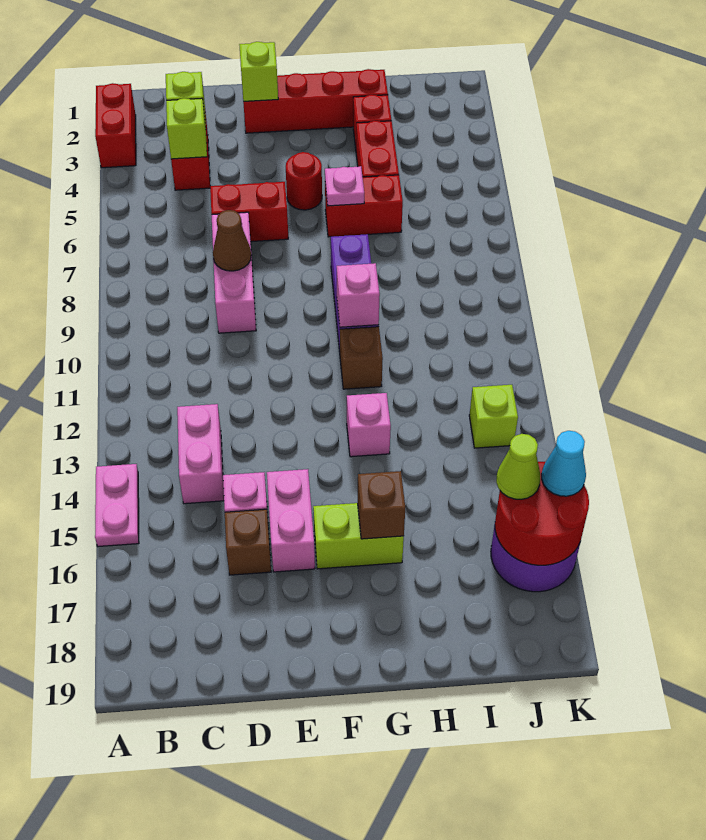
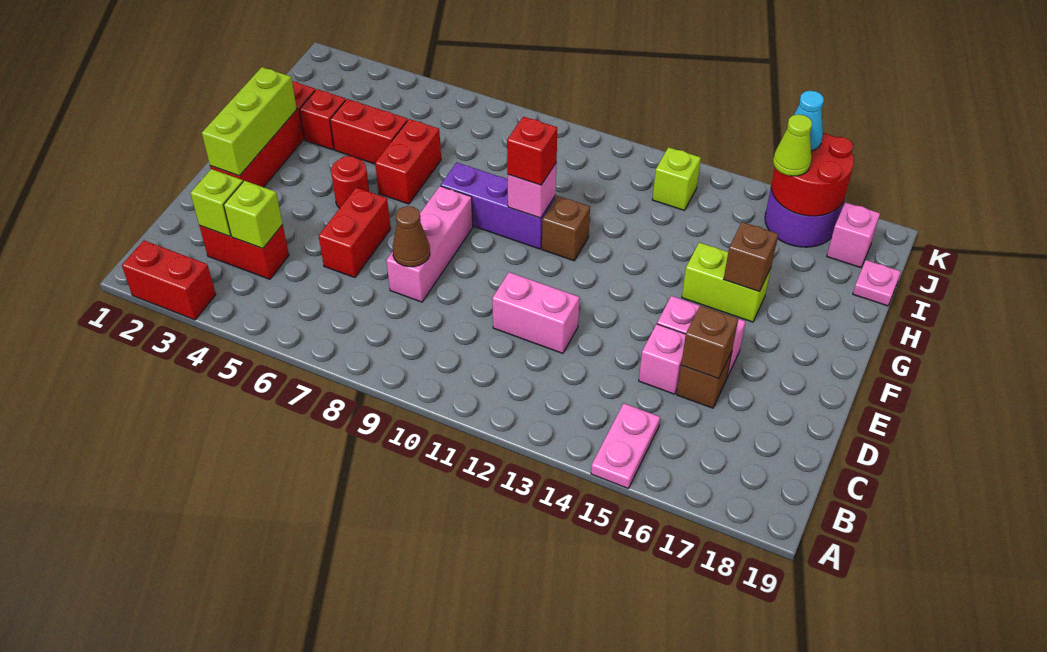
pink plate A14:A15 level 1 -> pink plate A15:B15 level 1
pink brick C13:C14 level 1 -> pink brick D11:D12 level 1
pink brick D7:D9 level 1 -> pink brick D8:F8 level 1
none -> brown brick D16 level 2
lime brick E2 level 2 -> lime brick E2:G2 level 2
lime brick F16:G16 level 1 -> lime brick G15:G16 level 1
pink plate G6 level 2 -> pink plate I19 level 1
none -> red brick G10 level 3
pink brick G13 level 1 -> pink brick J18 level 1

